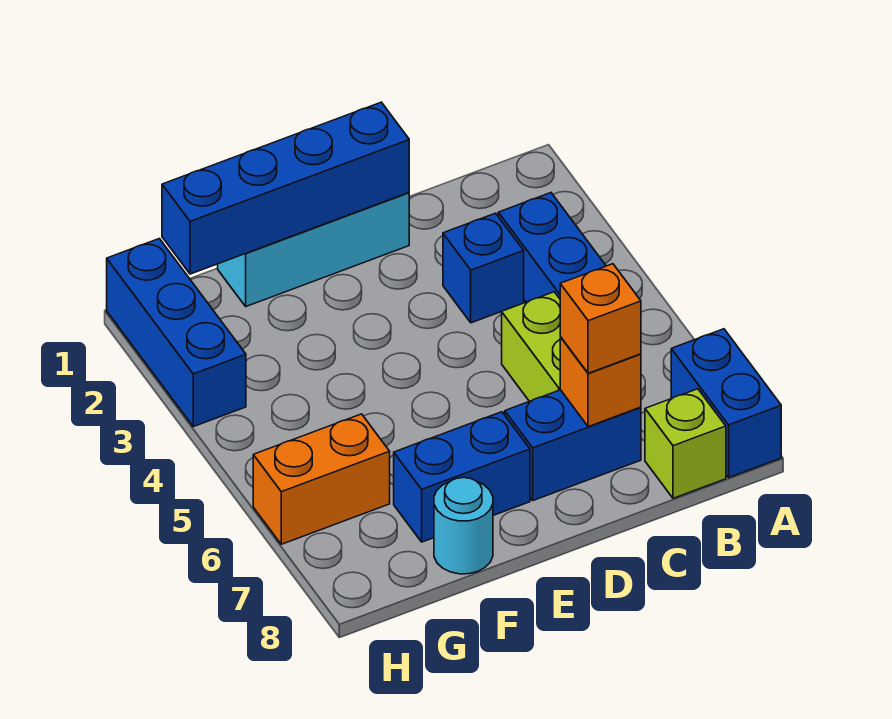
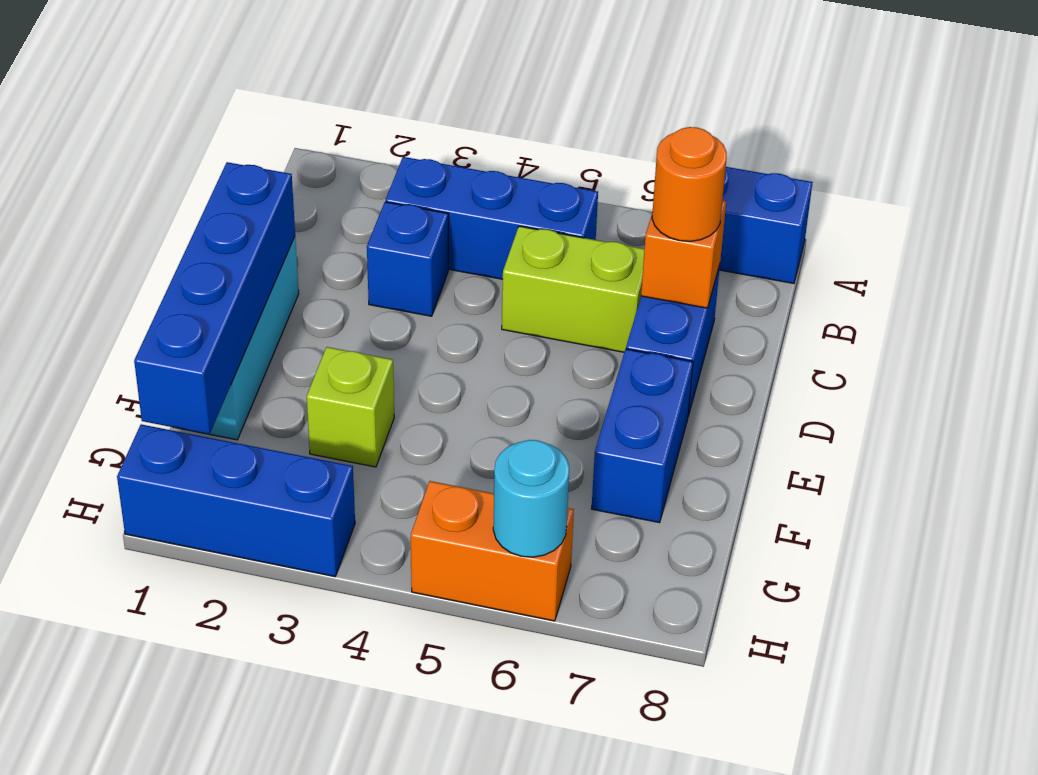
lime brick B8 level 1 -> lime brick F3 level 1
orange brick C7 level 3 -> orange round brick C7 level 3
cyan round brick F8 level 1 -> cyan round brick H6 level 2
orange brick G6:H6 level 1 -> orange brick H5:H6 level 1

